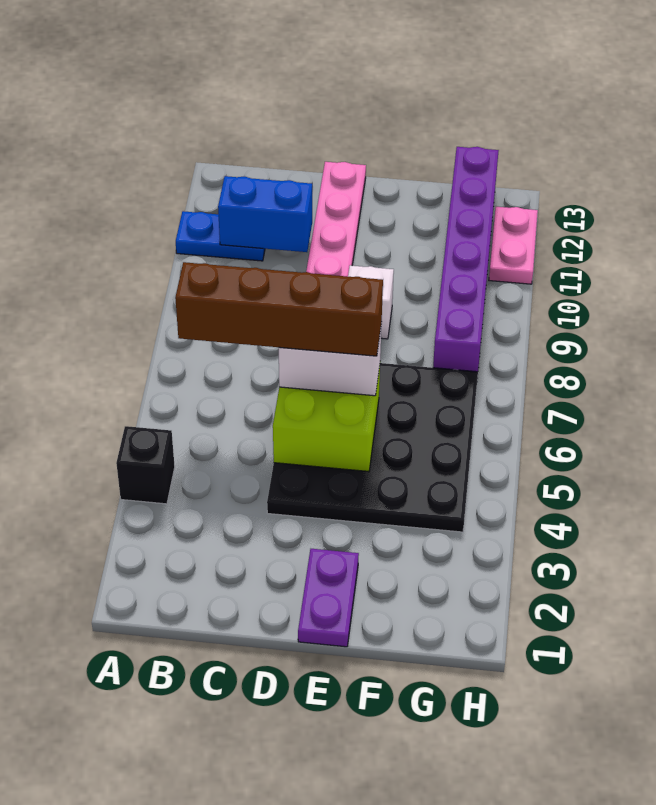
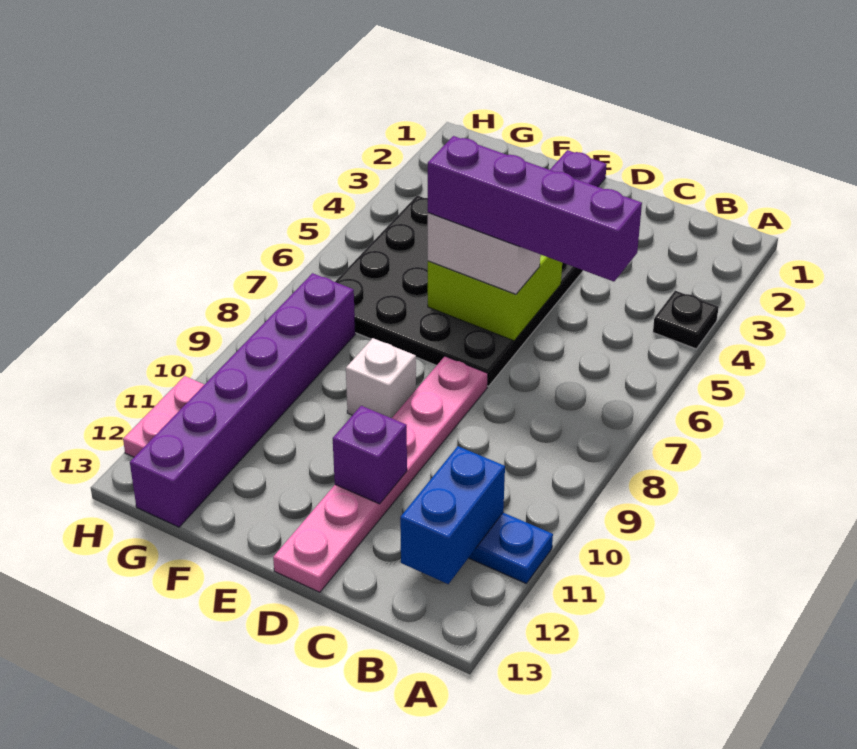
black brick A4 level 1 -> black plate A4 level 1
brown brick B6:E6 level 4 -> purple brick B6:E6 level 4
blue brick B11:C11 level 2 -> blue brick B11:B12 level 2
none -> purple brick D11 level 2

